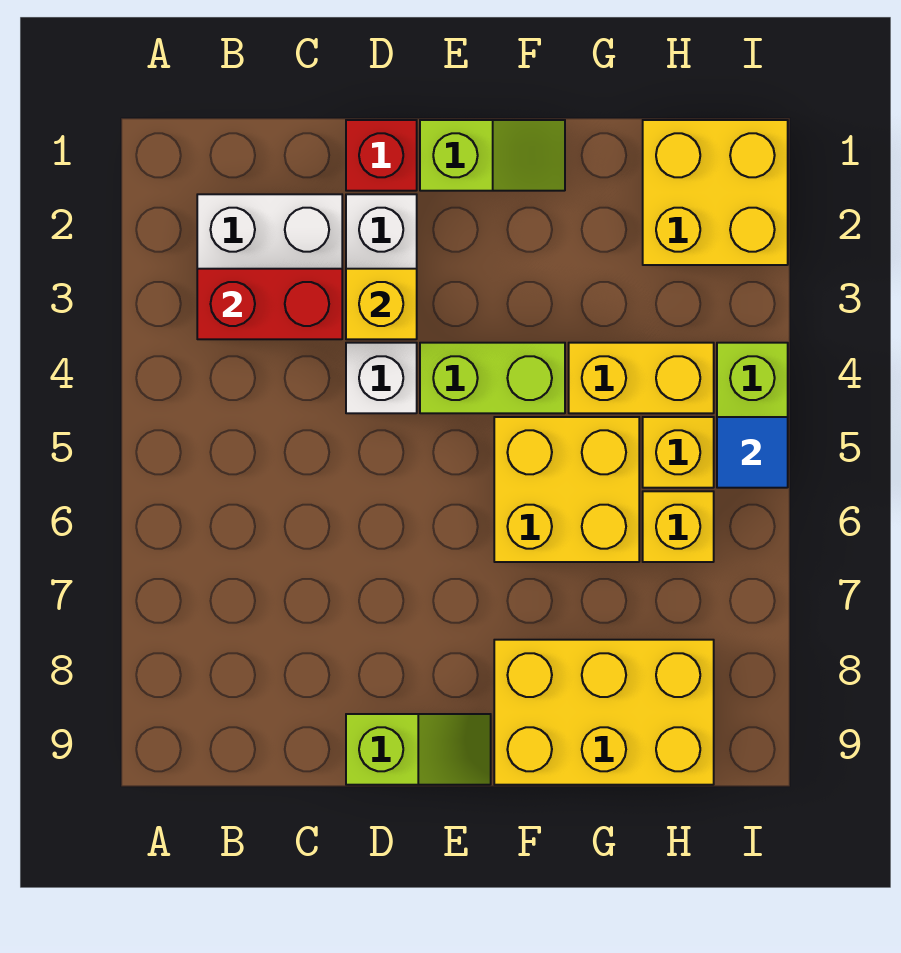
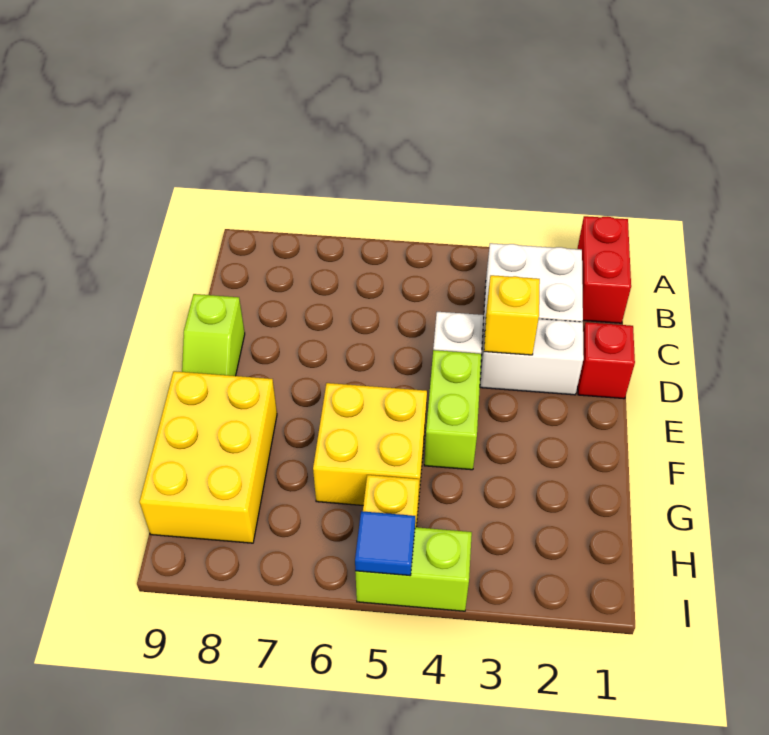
red brick B3:C3 level 2 -> red brick A1:B1 level 1
lime slope E1:F1 level 1 top E -> none
yellow brick G4:H4 level 1 -> none
yellow brick H1:I2 level 1 -> none
yellow brick H6 level 1 -> none

